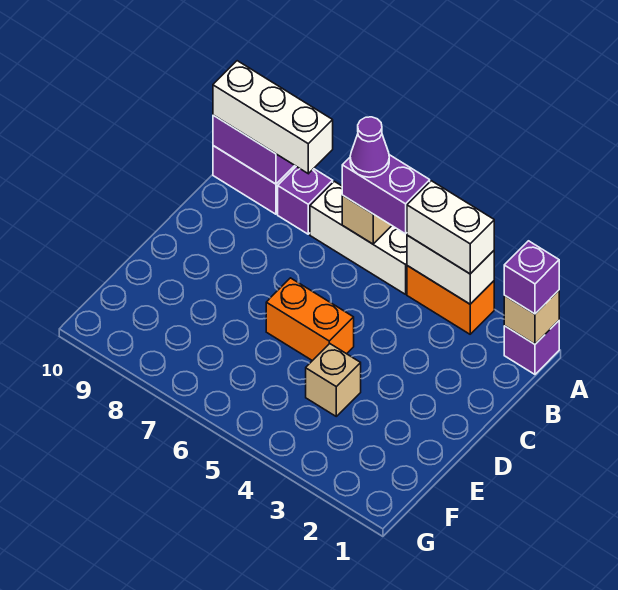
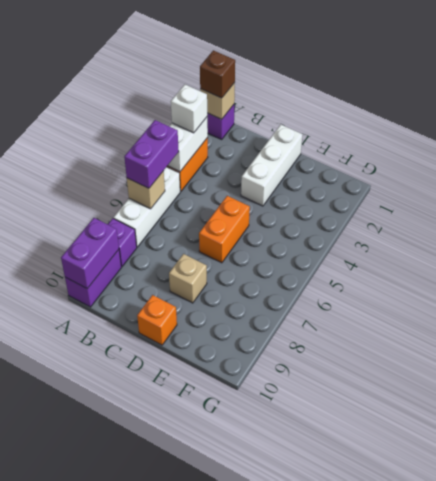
purple brick A1 level 3 -> brown brick A1 level 3
white brick A3:A4 level 3 -> white brick A3 level 3
purple cone A6 level 4 -> none
white brick A8:A10 level 3 -> white brick D1:D3 level 1
none -> orange brick D10 level 1
tan brick E4 level 1 -> tan brick D8 level 1

